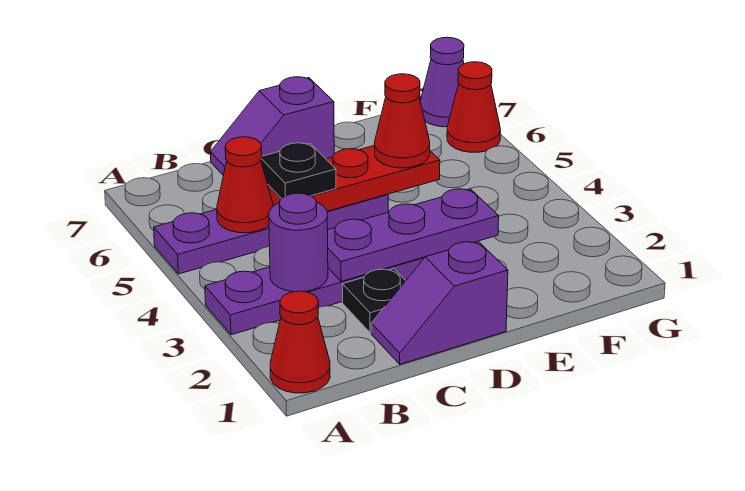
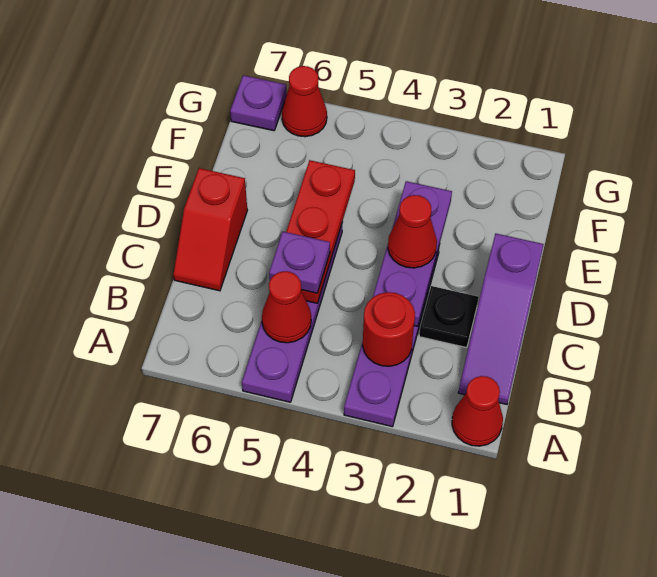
purple round brick B3 level 2 -> red round brick B3 level 2
purple slope C1:D1 level 1 top D -> purple slope B1:D1 level 1 top D
black plate C5 level 3 -> purple plate C5 level 3
purple slope C7:D7 level 1 top D -> red slope C7:D7 level 1 top D
red cone E5 level 3 -> red cone D3 level 3
purple cone G7 level 1 -> purple plate G7 level 1

